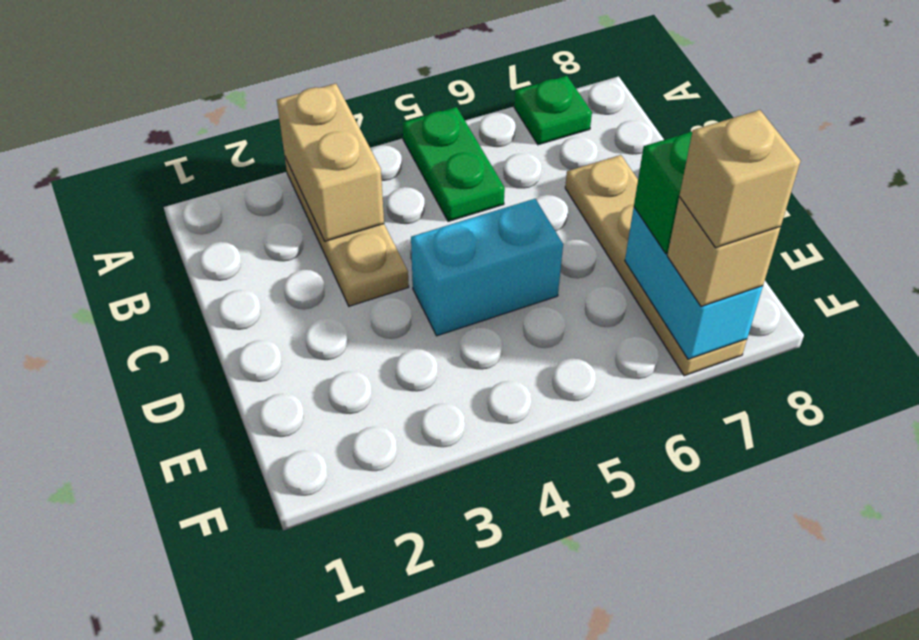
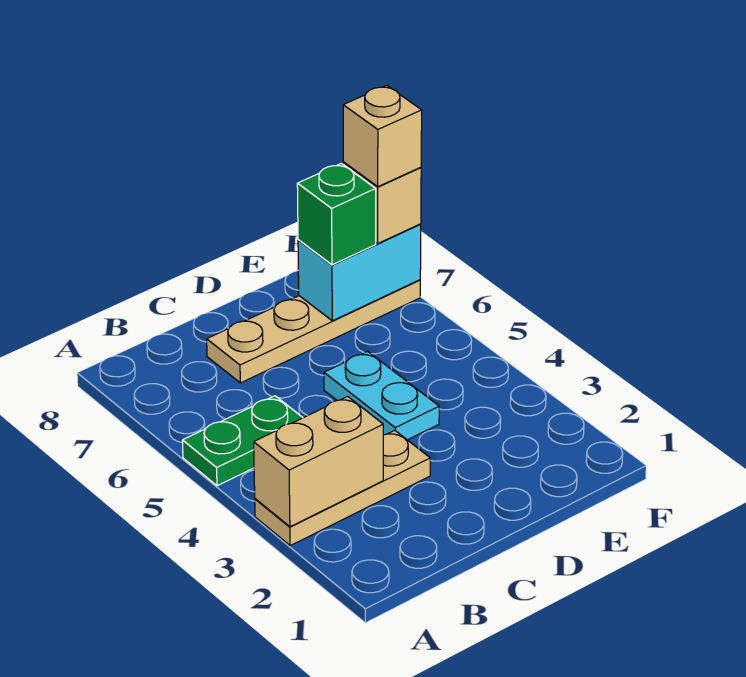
green plate A7 level 1 -> none
cyan brick D4:D5 level 1 -> cyan plate D4:D5 level 1

